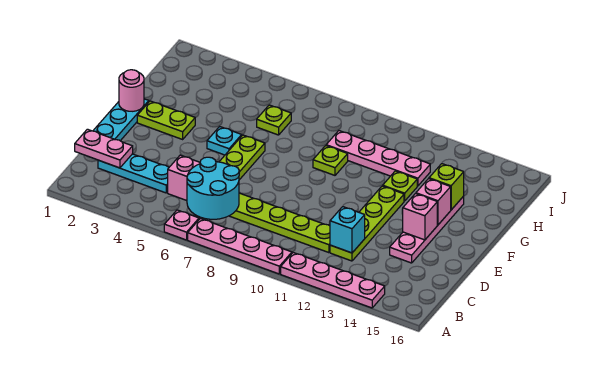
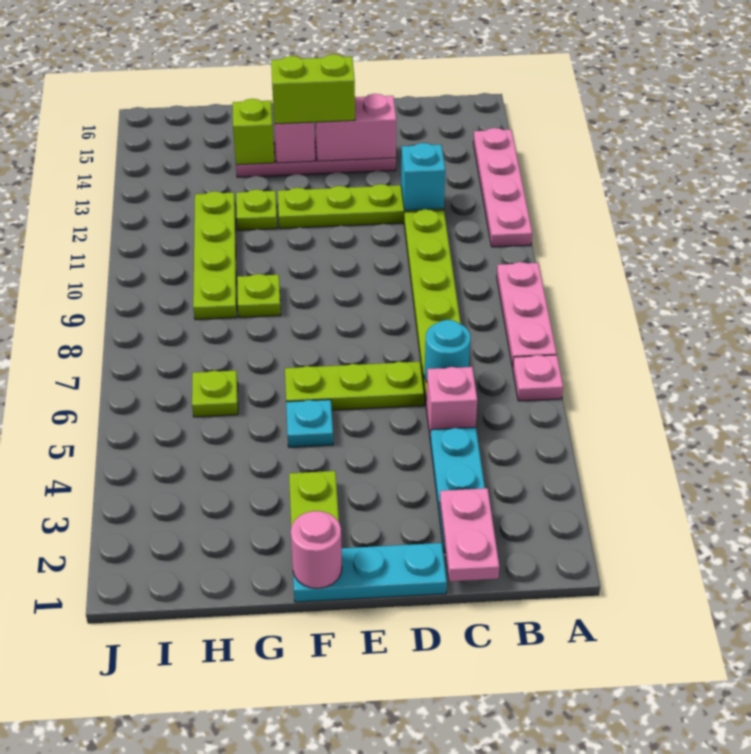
pink plate A7:A10 level 1 -> pink plate A7:A9 level 1
cyan round brick B6:C7 level 2 -> cyan round brick C6 level 2
pink brick E14 level 2 -> pink brick D14:E14 level 2
none -> lime brick E14:F14 level 3
pink plate H9:H12 level 1 -> lime plate H9:H12 level 1

